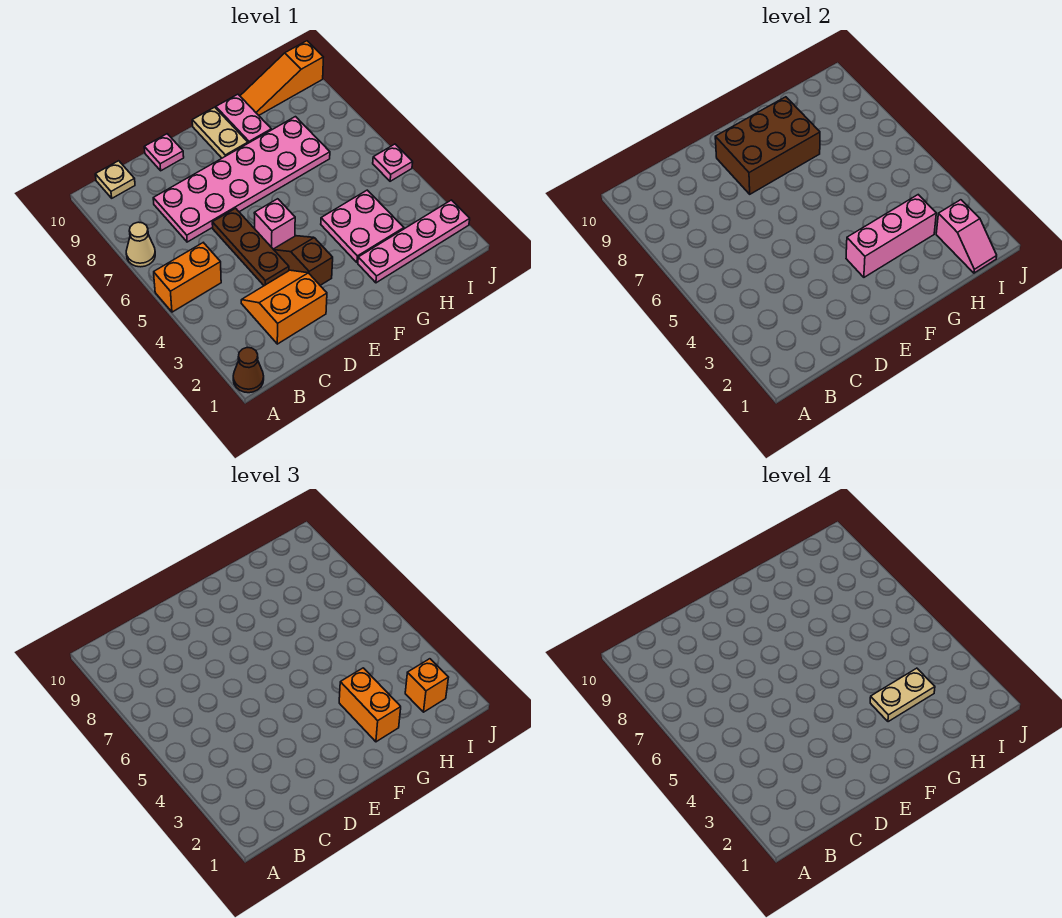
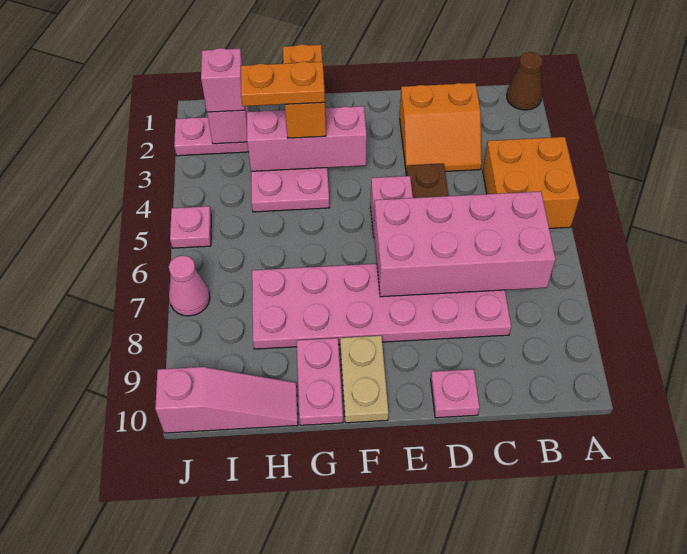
orange brick A5:B5 level 1 -> orange brick A4:B5 level 1
tan cone A7 level 1 -> none
none -> pink brick B6:E7 level 2
tan plate B10 level 1 -> none
brown slope E3:E4 level 1 top 3 -> none
brown brick E8:G9 level 2 -> none
tan plate G3:H3 level 4 -> orange plate G3:H3 level 4
orange slope H10:J10 level 1 top J -> pink slope H10:J10 level 1 top J
orange brick I2 level 3 -> pink brick I2 level 3
none -> pink cone J7 level 1

